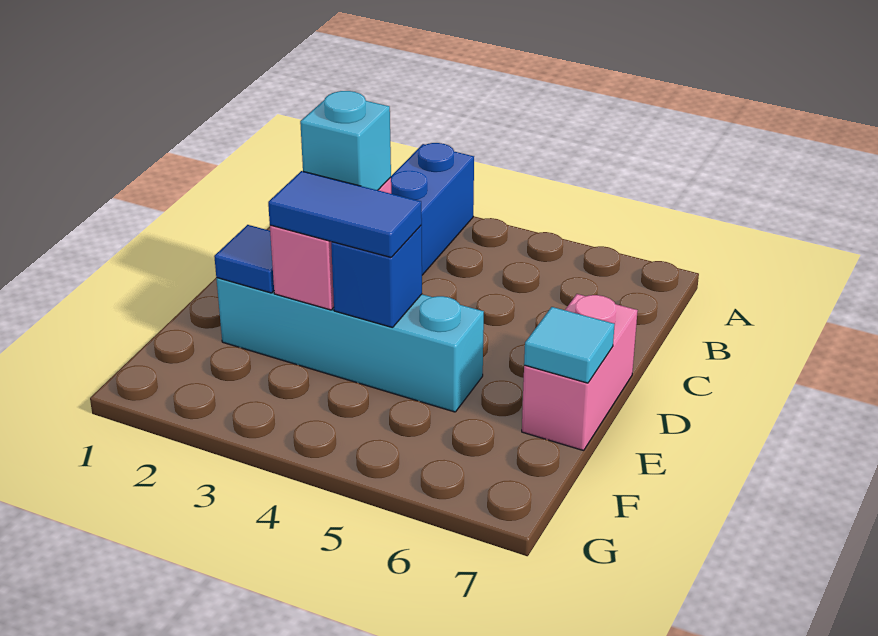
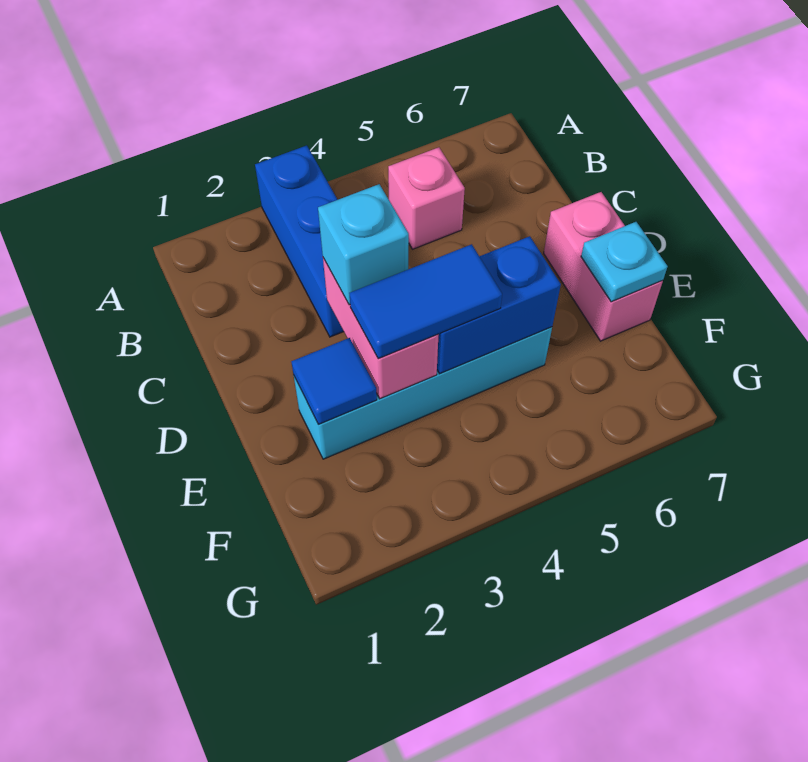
none -> pink brick B5 level 1
blue brick E4 level 2 -> blue brick E4:E5 level 2
cyan tile E7 level 2 -> cyan plate E7 level 2

